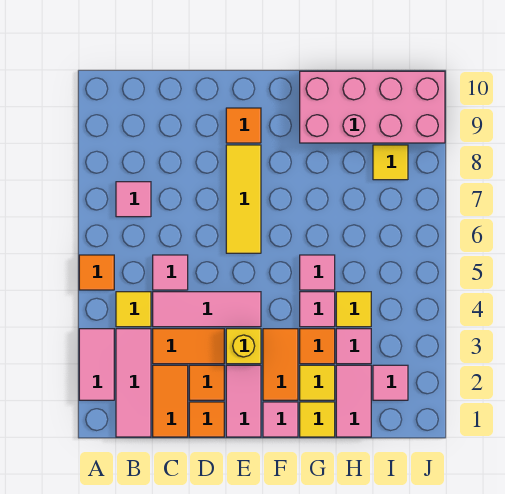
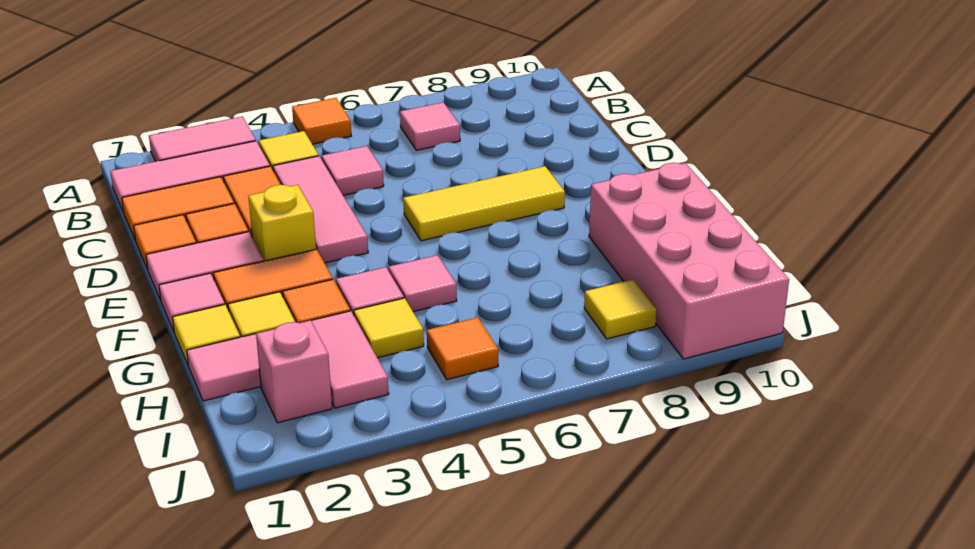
orange tile E9 level 1 -> orange tile I5 level 1
pink tile H3 level 1 -> pink tile H3:I3 level 1
pink tile I2 level 1 -> pink brick I2 level 1

